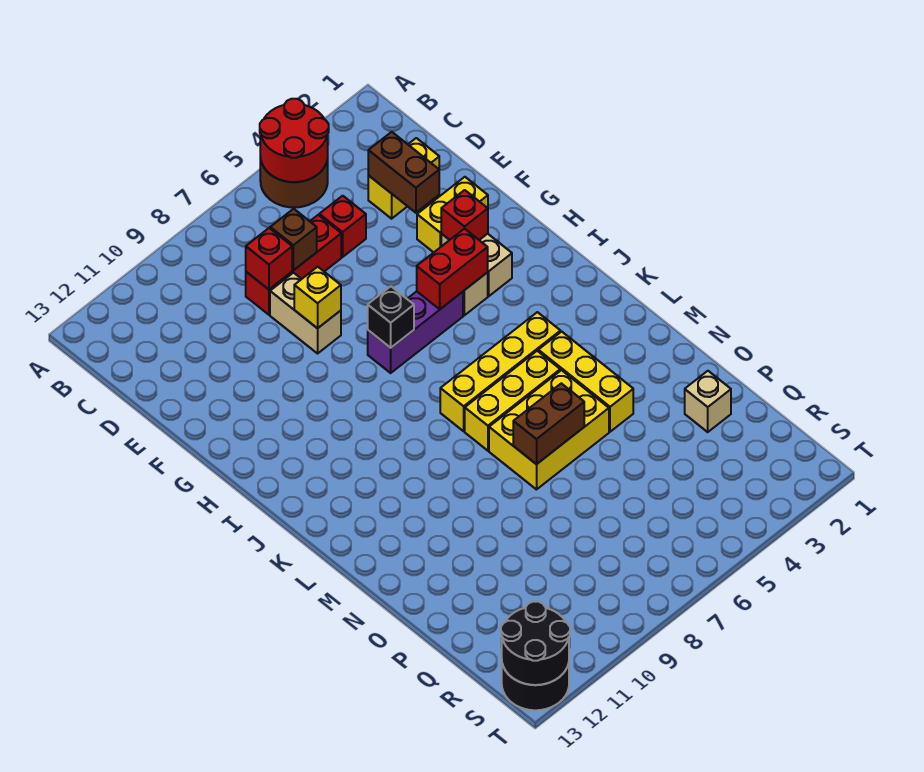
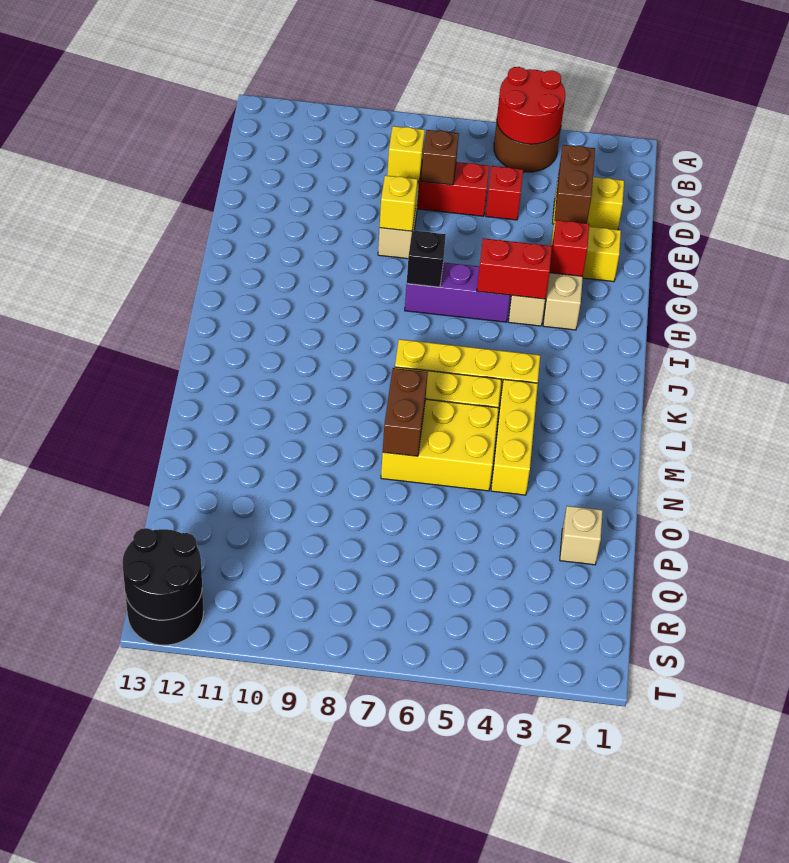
red brick D8 level 2 -> yellow brick D8 level 2
brown brick N6:N7 level 2 -> brown brick M7:N7 level 2

